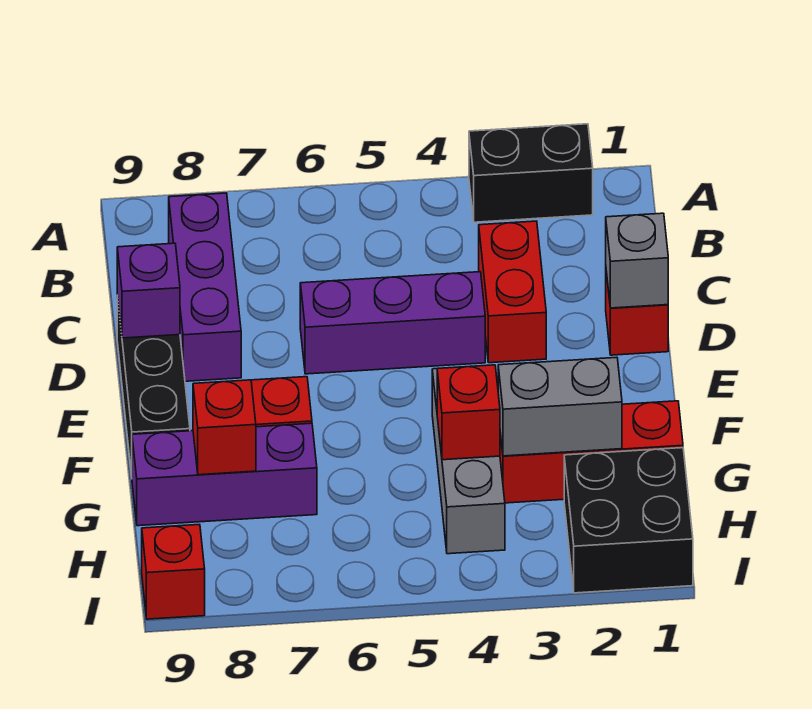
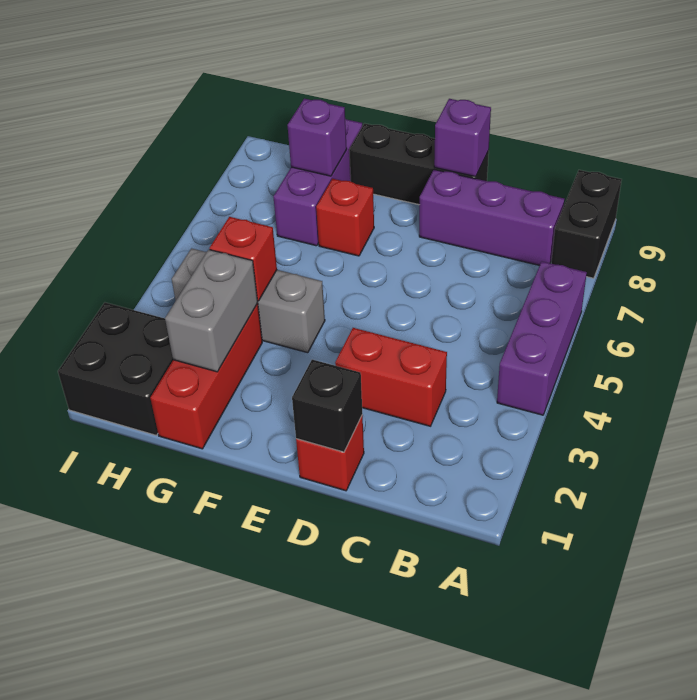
black brick A2:A3 level 1 -> black brick A8:A9 level 1
grey brick D1 level 2 -> black brick D1 level 2
purple brick D4:D6 level 1 -> purple brick A4:A6 level 1
red brick G8 level 2 -> purple brick G8 level 2
red brick I9 level 1 -> none

